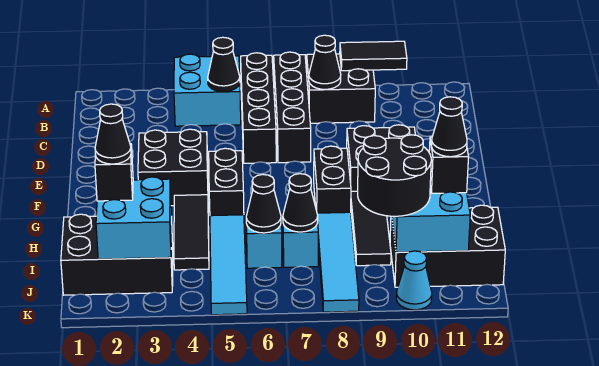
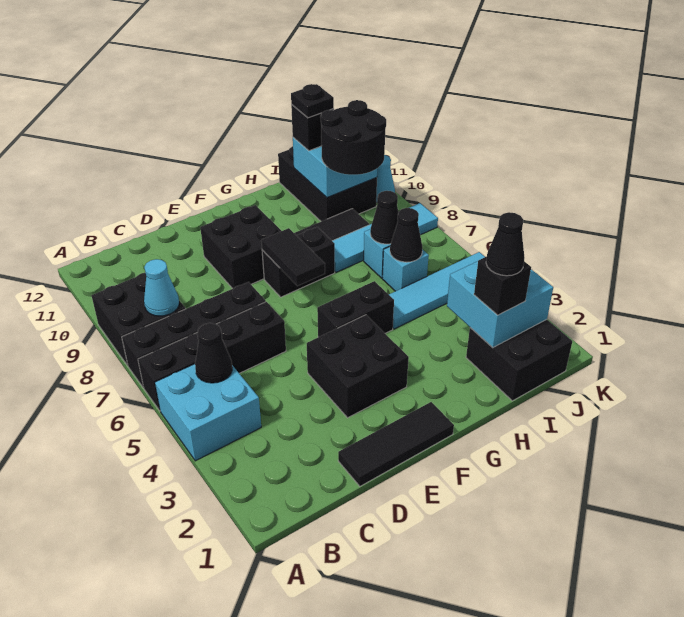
black tile A9:A10 level 2 -> black tile F7:F8 level 2
black cone B8 level 2 -> cyan cone B8 level 2
black tile G4:I4 level 1 -> black tile D1:F1 level 1
black brick I1:J3 level 1 -> black brick I1:J2 level 1
black cone I11 level 4 -> black plate I11 level 4

